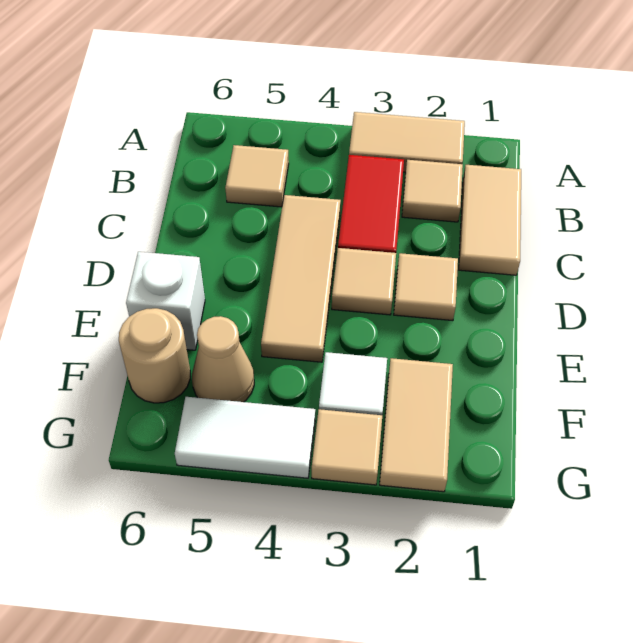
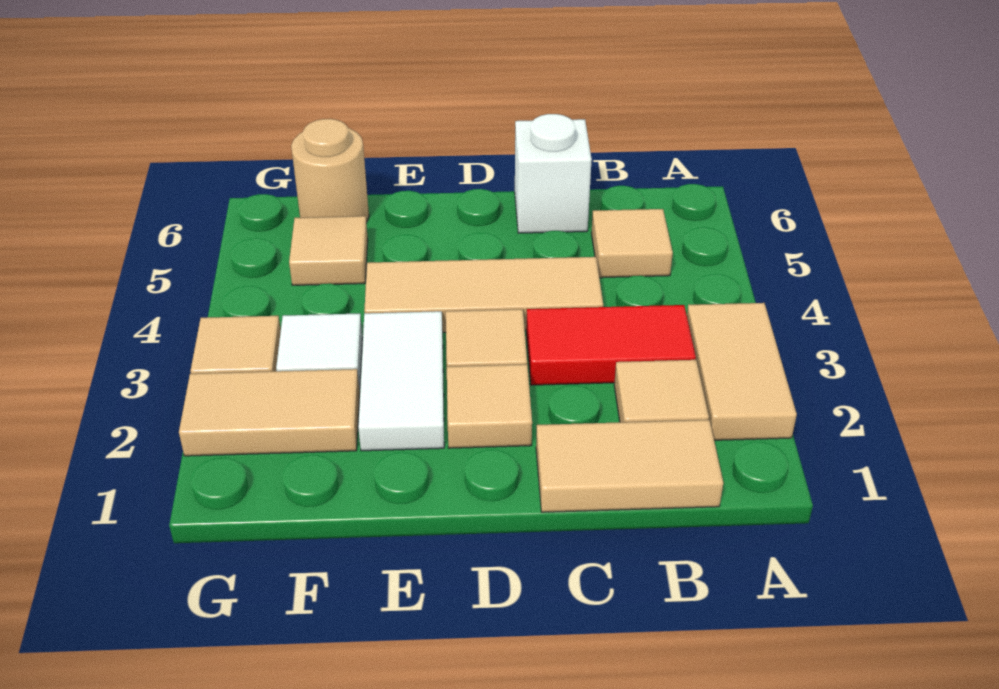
white brick E6 level 1 -> white brick C6 level 1
tan cone F5 level 1 -> tan tile F5 level 1
white tile G4:G5 level 1 -> white tile E2:E3 level 1

